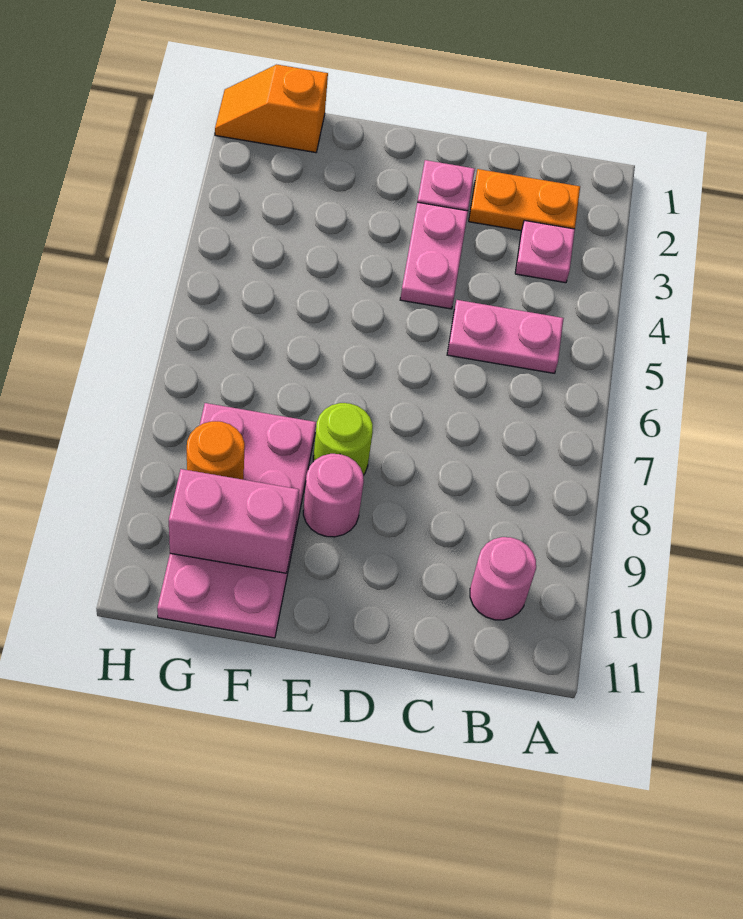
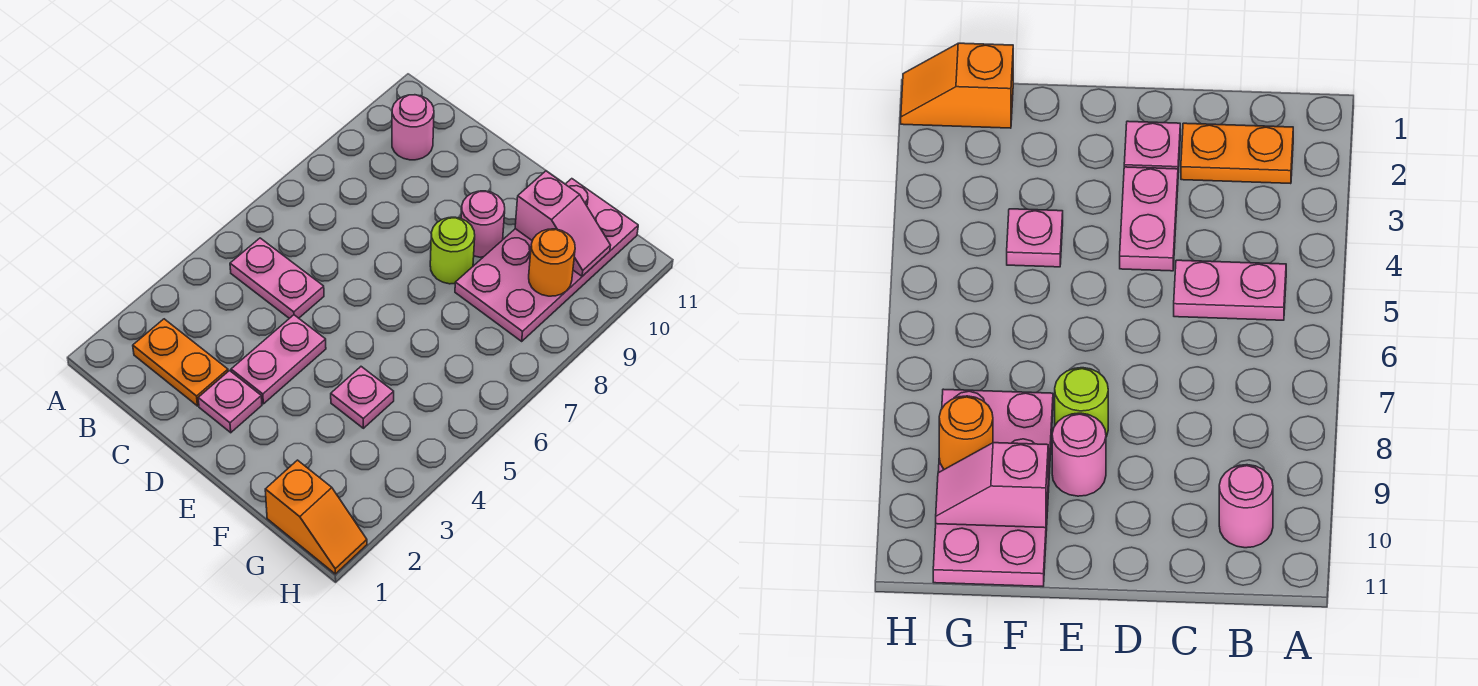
pink plate B3 level 1 -> pink plate F4 level 1
pink brick F10:G10 level 2 -> pink slope F10:G10 level 2 top F

